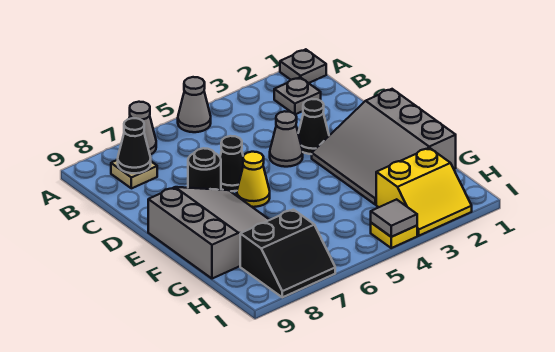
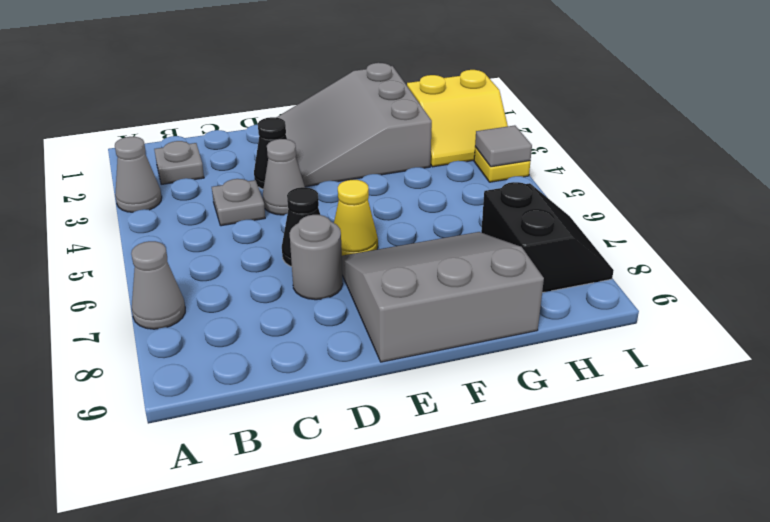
grey plate A1 level 1 -> grey plate C4 level 1
grey cone A5 level 1 -> grey cone A3 level 1
tan plate B8 level 1 -> none
black cone B8 level 2 -> none
black round brick D7 level 1 -> grey round brick D7 level 1
grey slope E1:G3 level 1 top 1 -> grey slope E1:G3 level 1 top G
yellow slope H2:I3 level 1 top H -> yellow slope H2:I3 level 1 top 2

